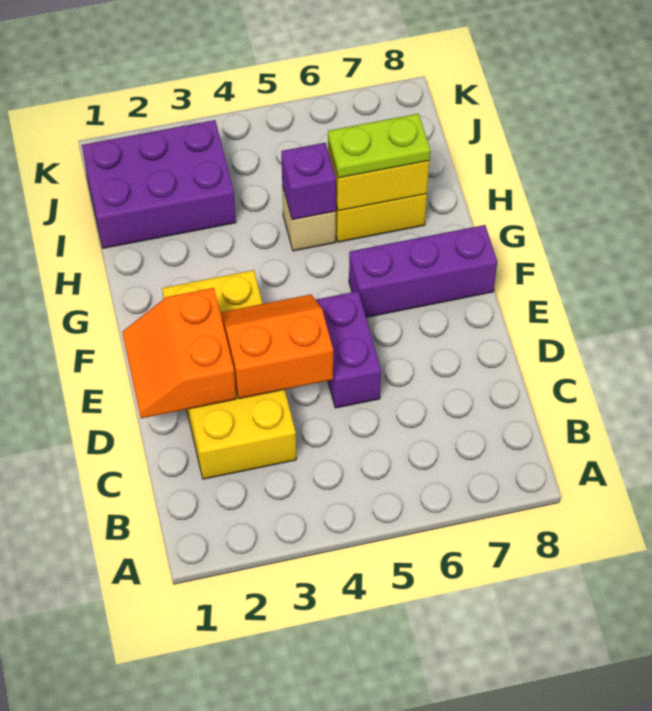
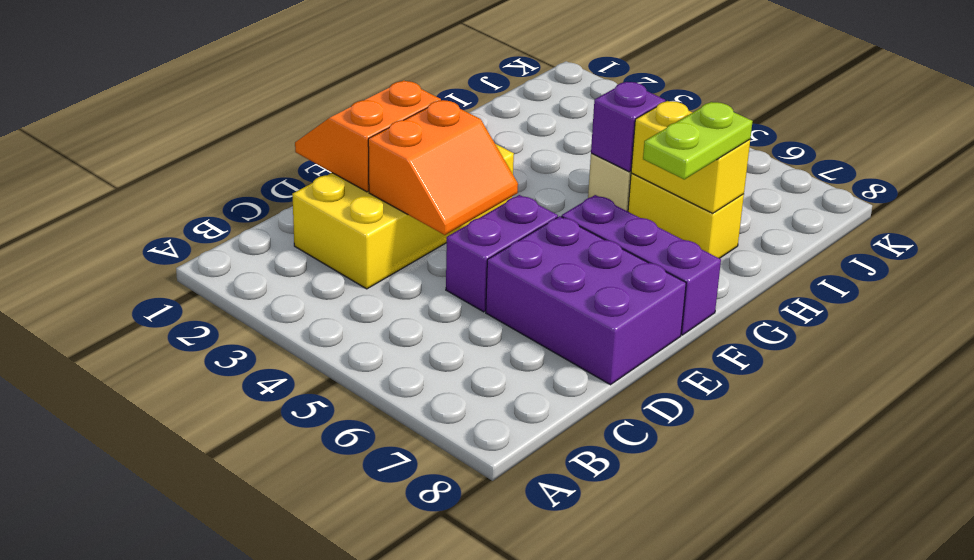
orange slope D3:E4 level 2 top D -> orange slope D3:E4 level 2 top 3
lime plate H6:H7 level 3 -> lime plate G7:H7 level 3
purple brick I1:J3 level 1 -> purple brick D6:E8 level 1

